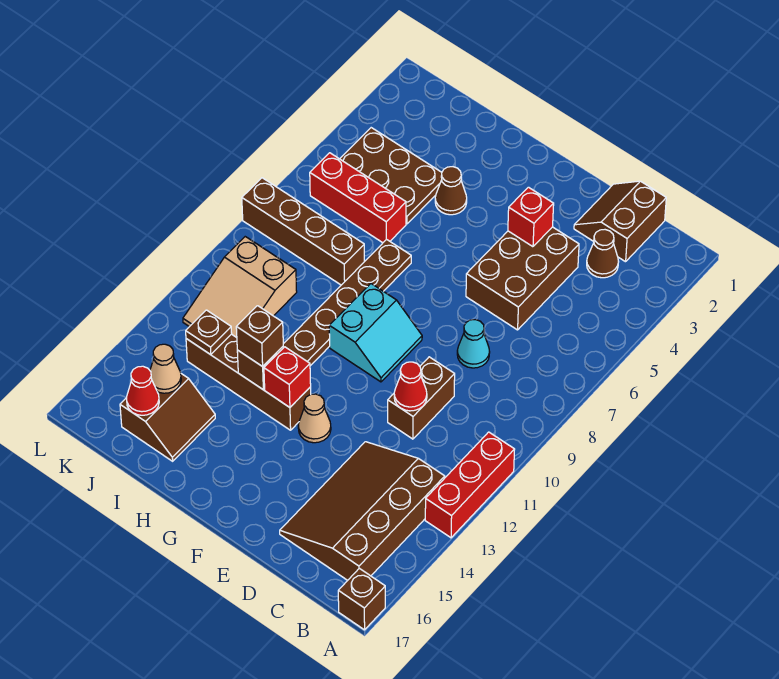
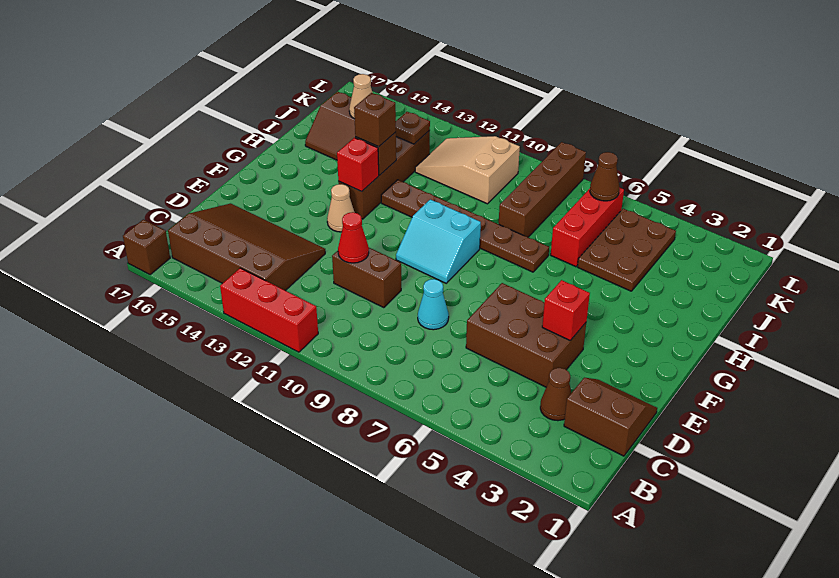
brown cone H4 level 1 -> brown cone K6 level 2
red cone J16 level 2 -> none

